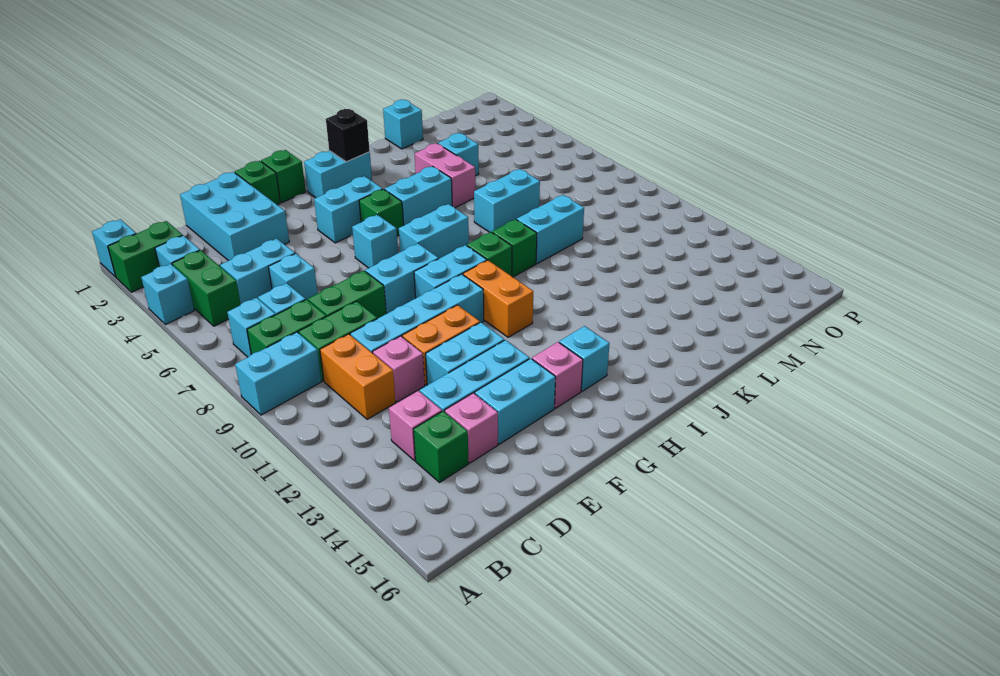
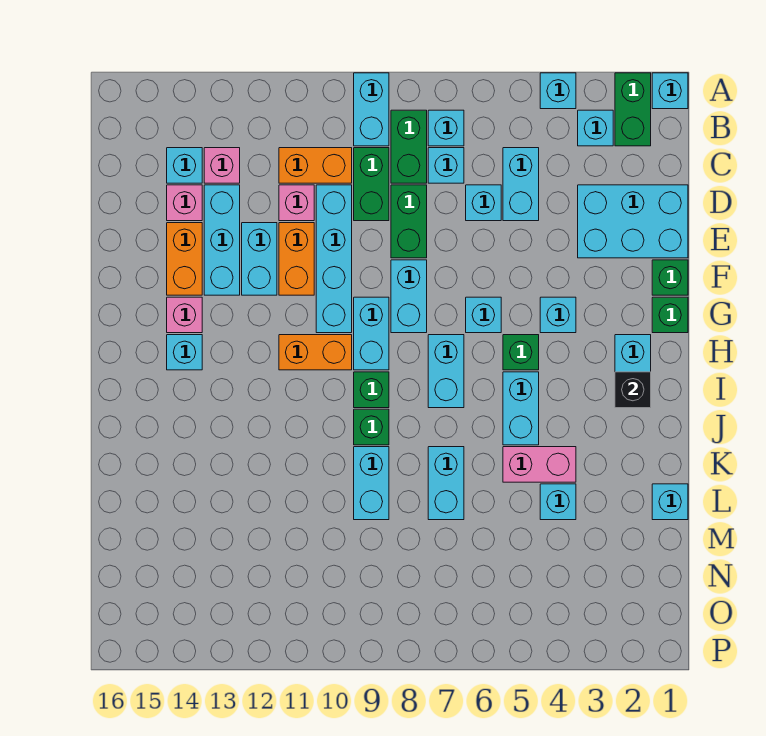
green brick B4:B5 level 1 -> none
green brick C14 level 1 -> cyan brick C14 level 1
cyan brick E14:F14 level 1 -> orange brick E14:F14 level 1
cyan brick G4:H4 level 1 -> cyan brick G4 level 1

